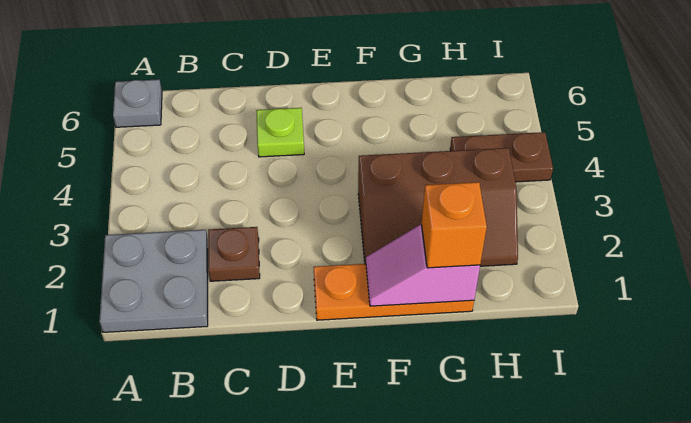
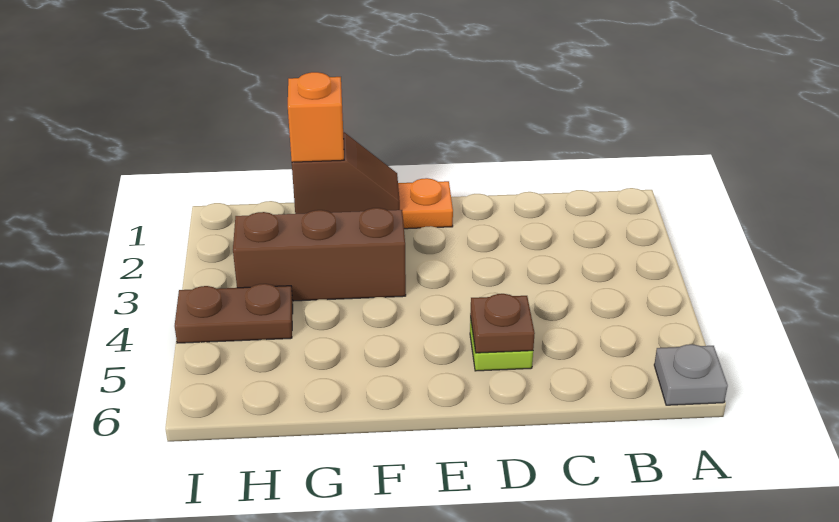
grey plate A1:B2 level 1 -> none
brown plate C2 level 1 -> brown plate D5 level 2
pink slope F1:G1 level 2 top G -> brown slope F1:G1 level 2 top G

